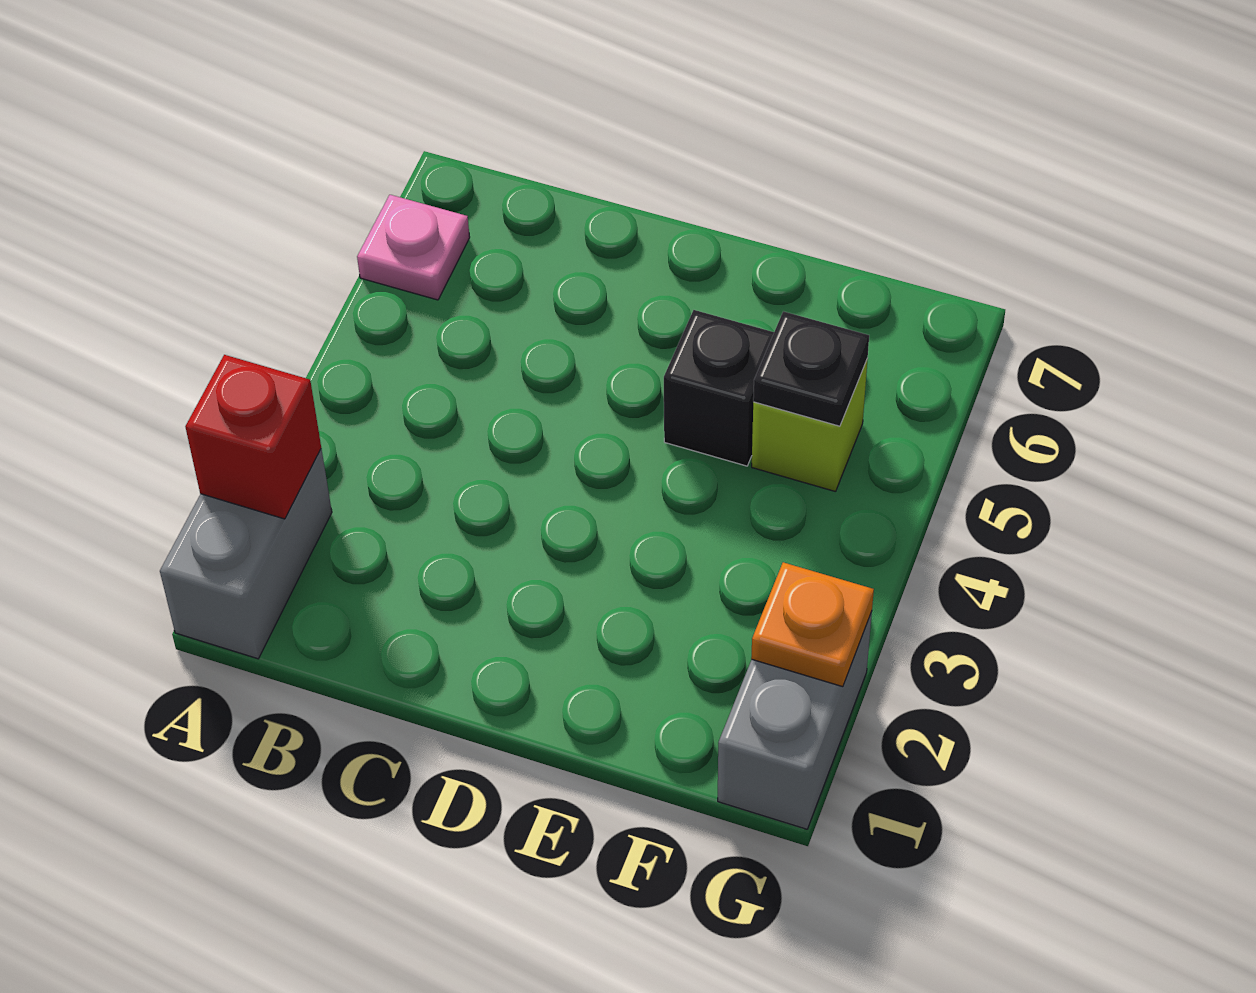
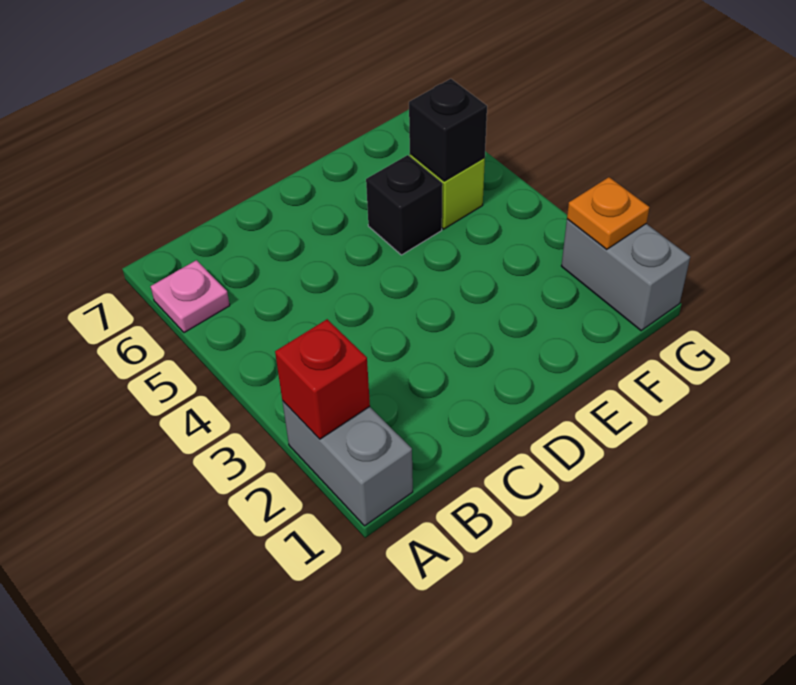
black plate F5 level 2 -> black brick F5 level 2

